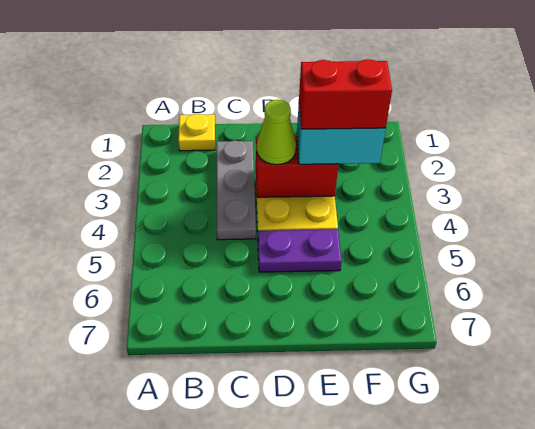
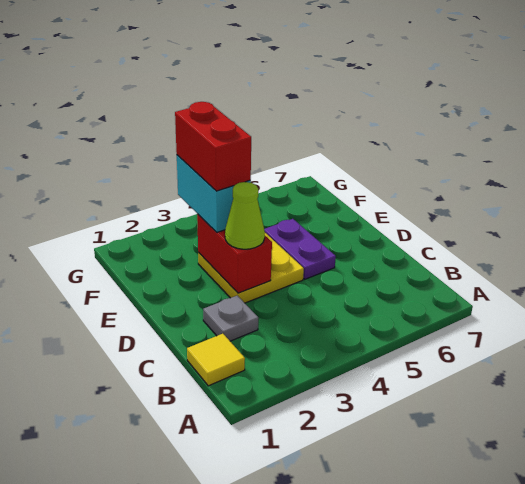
yellow plate B1 level 1 -> yellow tile B1 level 1
grey plate C2:C4 level 1 -> grey plate C2 level 1

